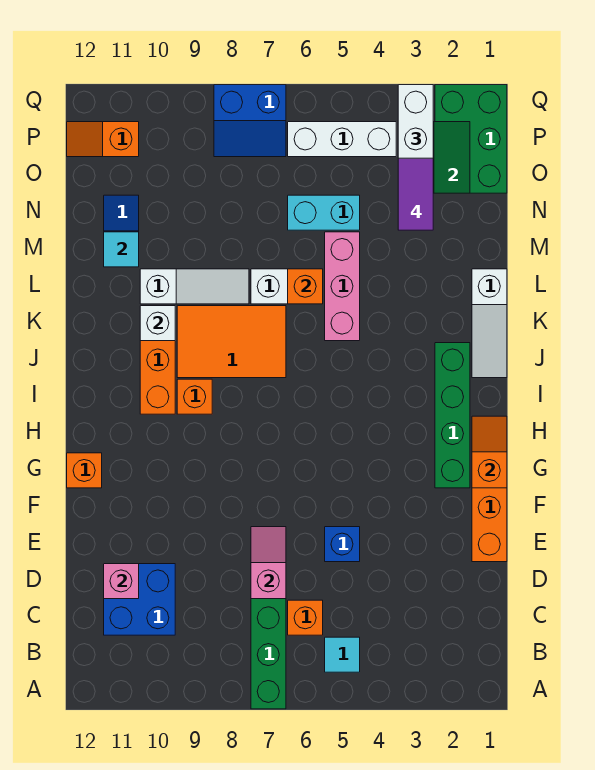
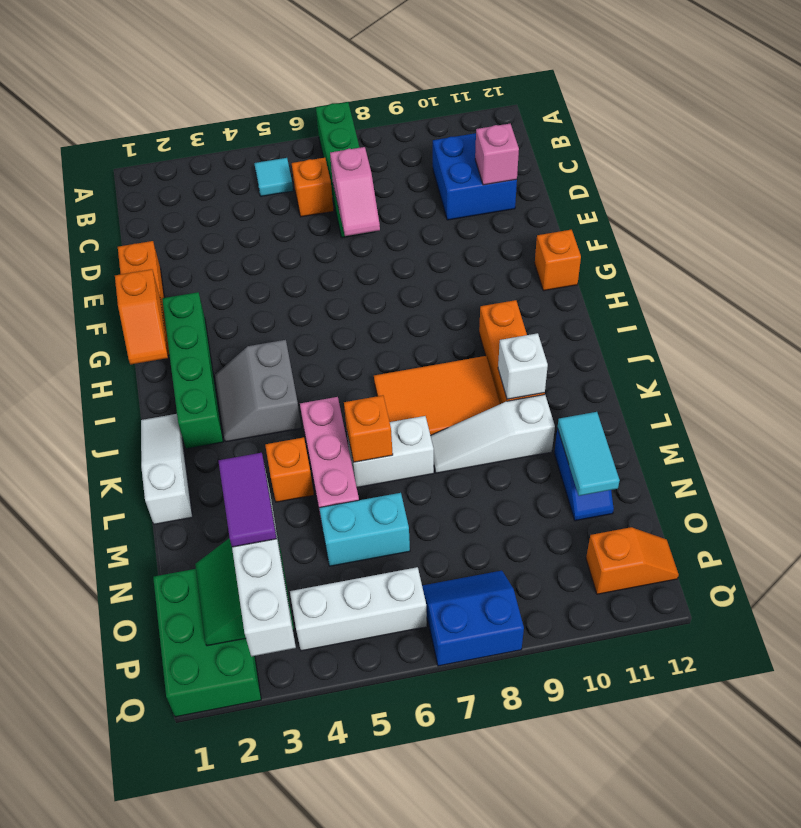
blue brick E5 level 1 -> none
none -> grey slope I3:J4 level 1 top 4
orange brick I9 level 1 -> orange brick L4 level 1
cyan tile M11 level 2 -> cyan tile M11:N11 level 2

